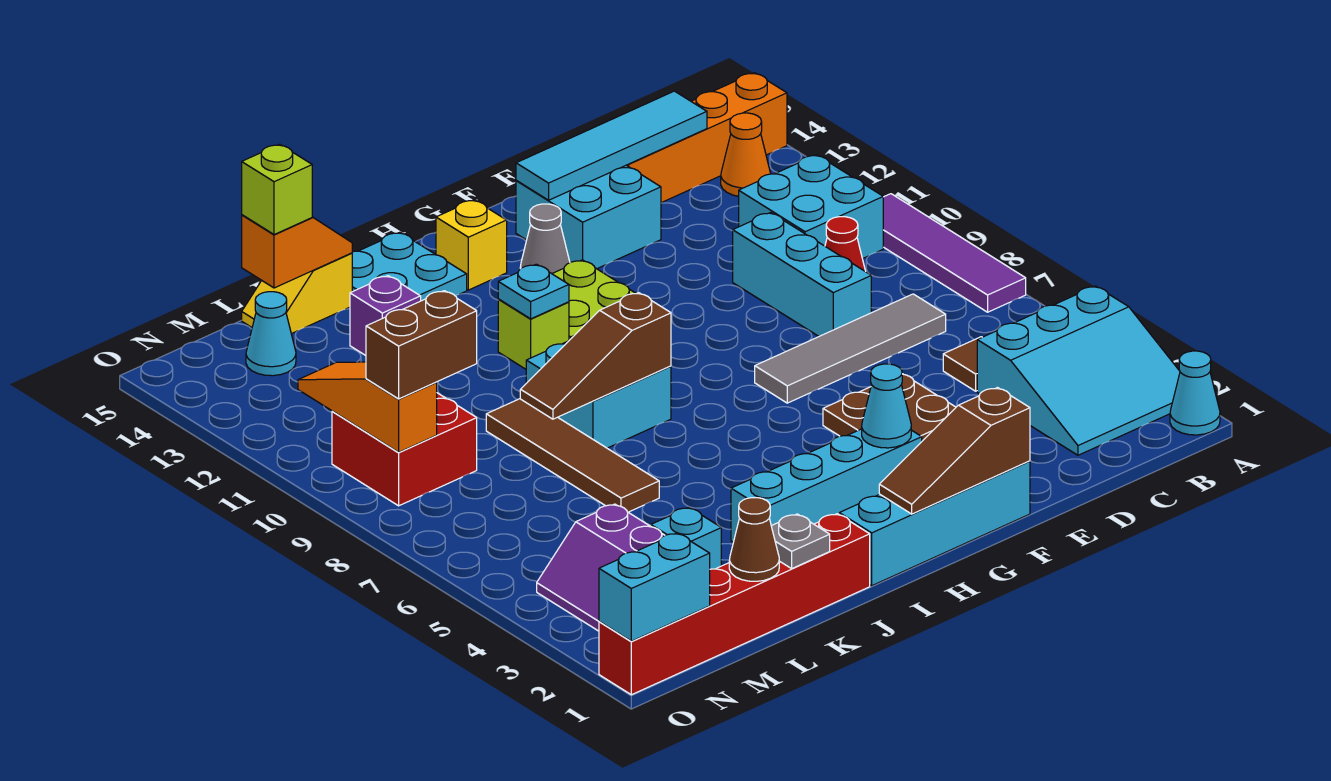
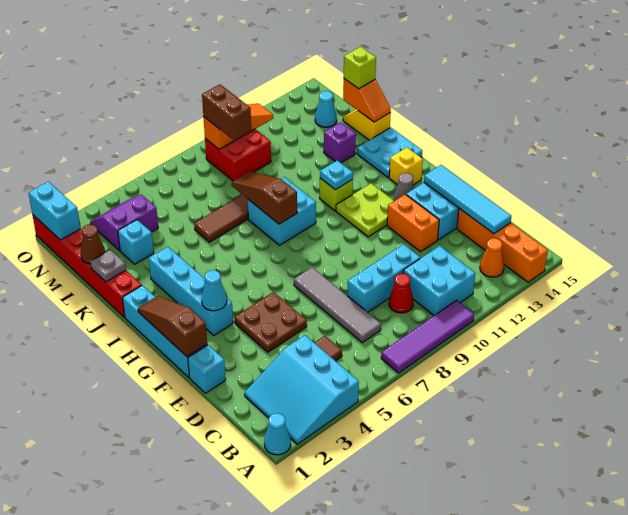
none -> cyan brick E1 level 1
none -> orange brick E12:F12 level 1

